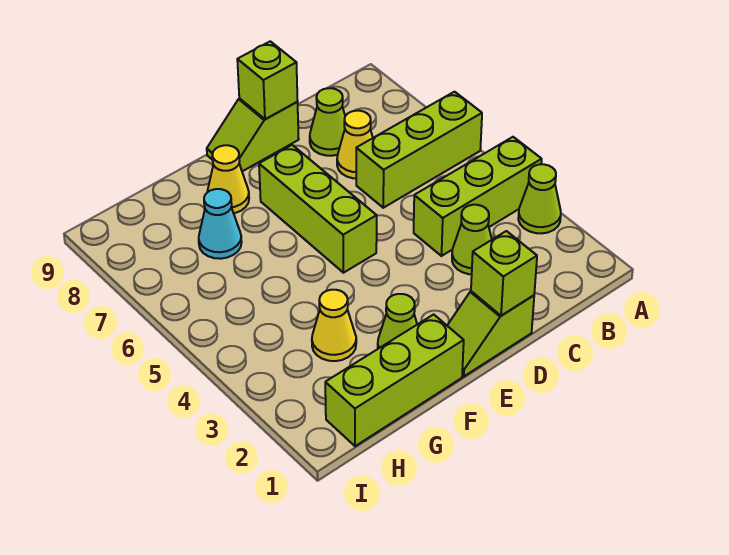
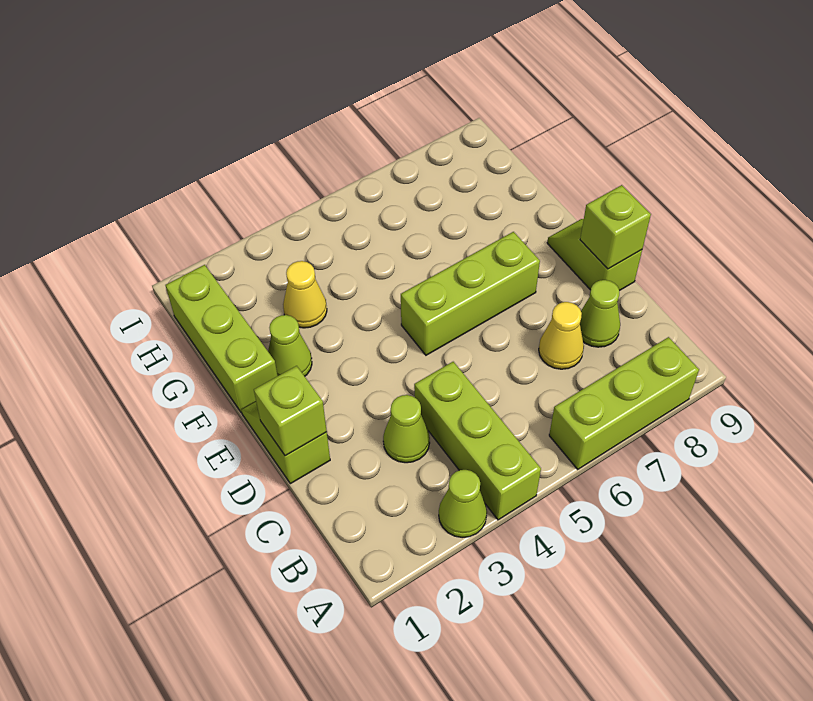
lime brick A6:C6 level 1 -> lime brick A6:A8 level 1
yellow cone F8 level 1 -> none
cyan cone G7 level 1 -> none

